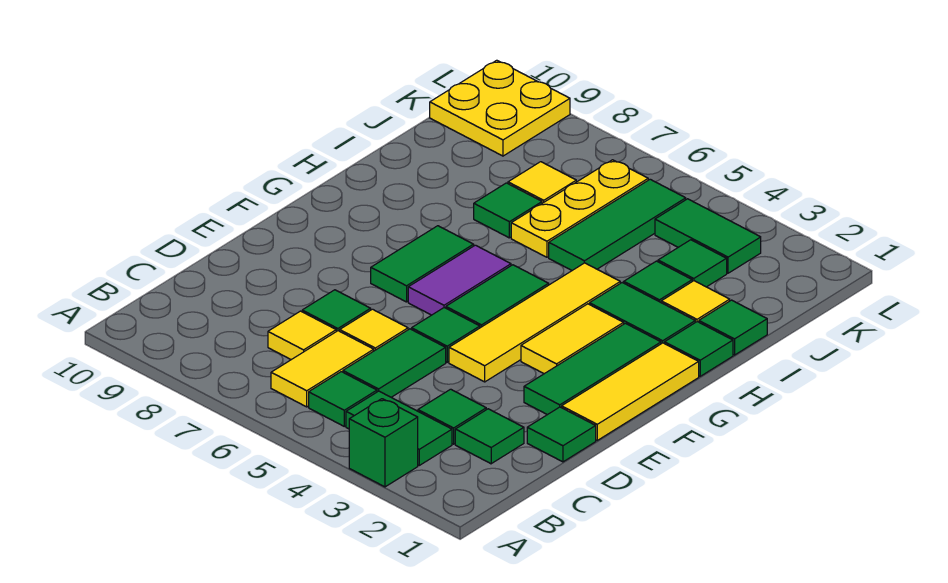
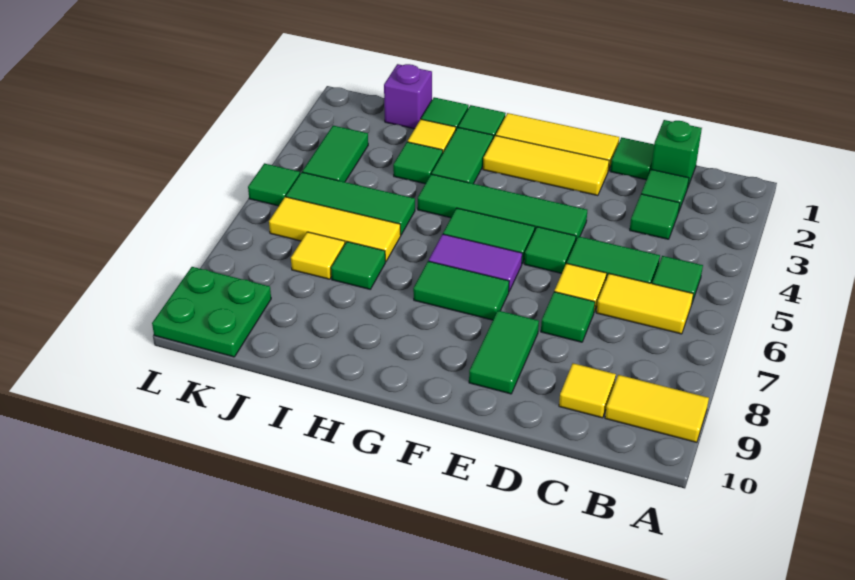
green brick A3 level 1 -> green brick C1 level 1
green tile B3:B4 level 1 -> green tile E8:E9 level 1
yellow tile C7 level 1 -> yellow tile C9 level 1
green tile E2:G2 level 1 -> yellow tile E2:G2 level 1
yellow tile E4:H4 level 1 -> green tile E4:H4 level 1
yellow tile F3:G3 level 1 -> yellow tile A9:B9 level 1
yellow plate I6:K6 level 1 -> yellow tile I6:K6 level 1
none -> purple brick J1 level 1
green tile J3 level 1 -> green tile L5 level 1
yellow plate K9:L10 level 1 -> green plate K9:L10 level 1

